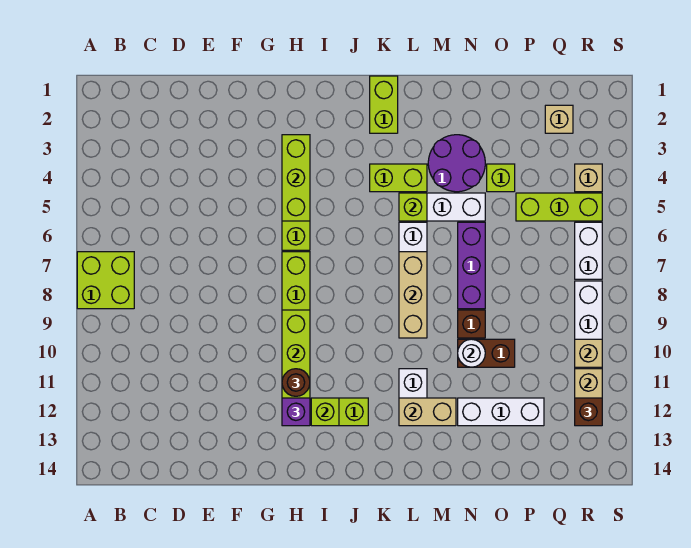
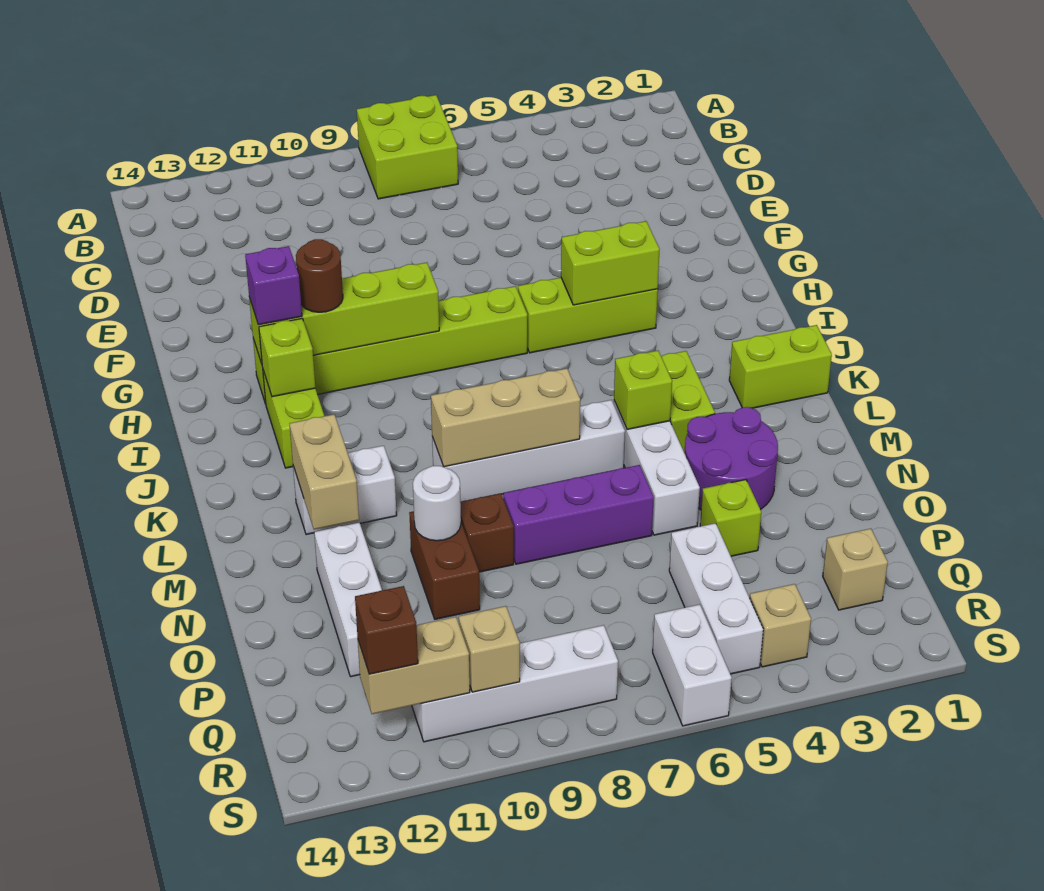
lime brick H3:H5 level 2 -> lime brick H4:H5 level 2
lime brick P5:R5 level 1 -> white brick P5:R5 level 1
white brick R6:R7 level 1 -> white brick R6:S6 level 1

